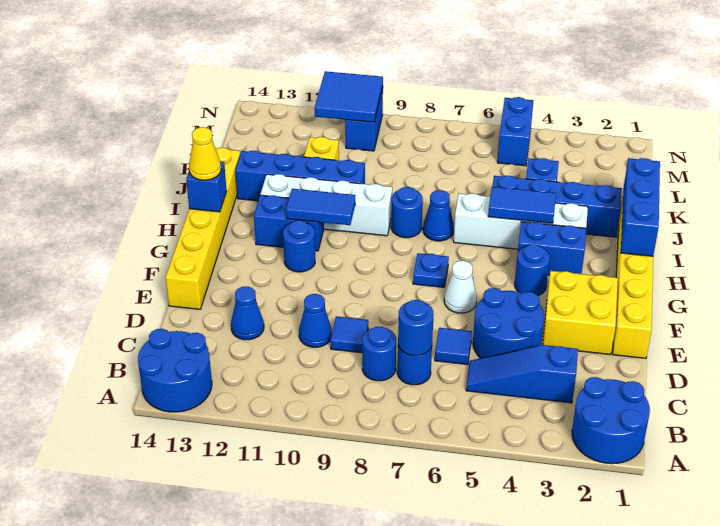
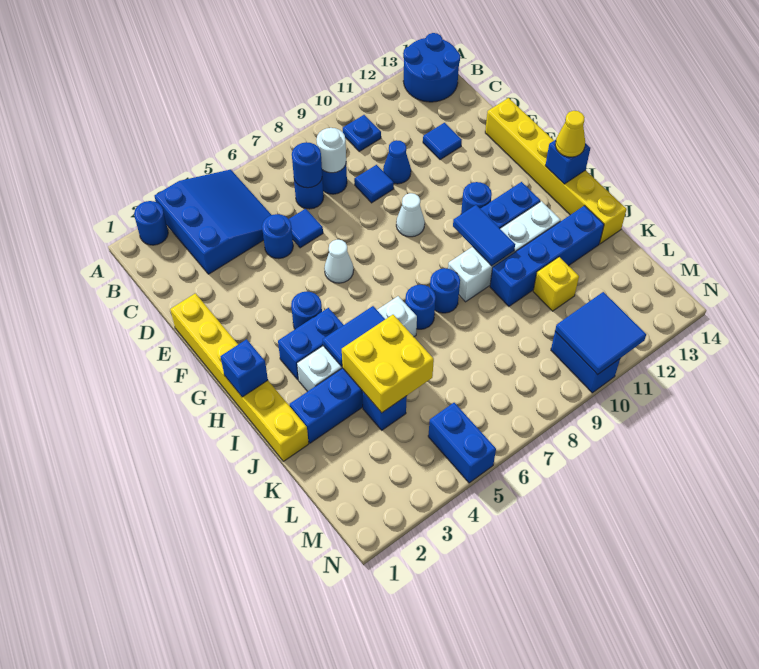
blue round brick A1:B2 level 1 -> blue round brick A2 level 1
blue slope C3:C5 level 1 top 3 -> blue slope A3:C5 level 1 top 3
none -> white round brick C8 level 2
blue round brick D4:E5 level 1 -> blue round brick D5 level 1
blue cone D12 level 1 -> blue tile D12 level 1
yellow brick E2:F3 level 1 -> yellow brick J4:K5 level 2
none -> white cone F9 level 1
blue plate G7 level 1 -> blue plate B10 level 1
blue brick H1:J1 level 2 -> blue brick H1 level 2
blue tile H10:H11 level 2 -> blue tile H10:I10 level 2
blue cone I7 level 1 -> blue round brick I7 level 1

